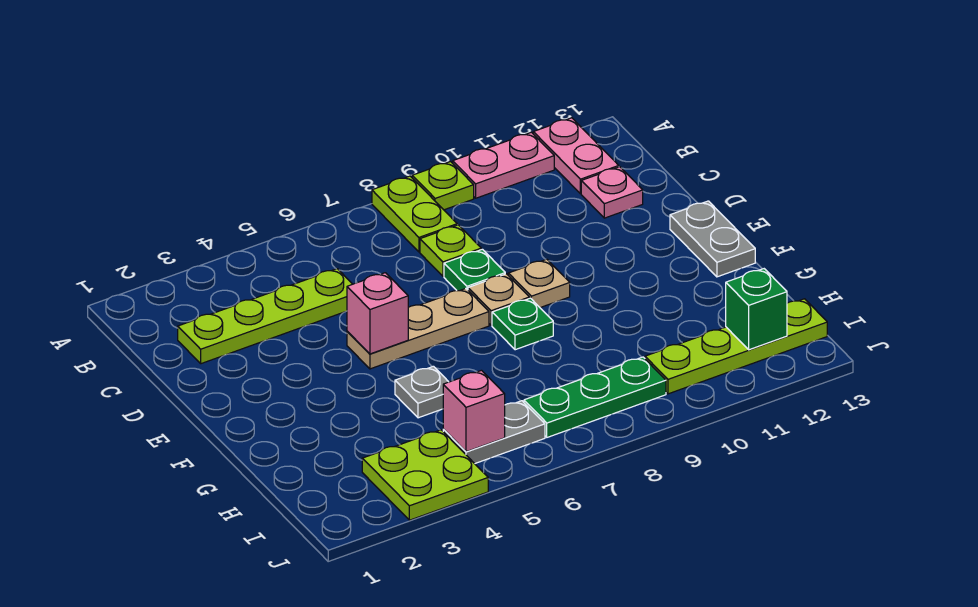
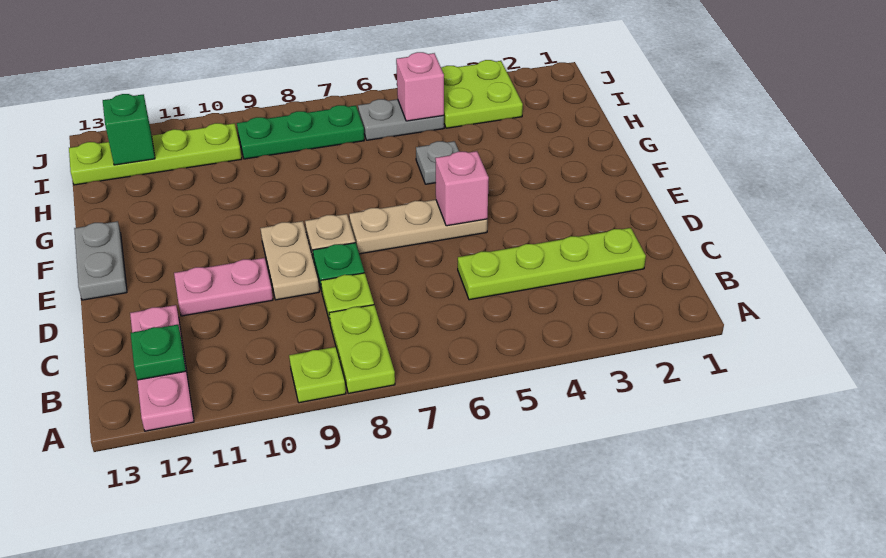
pink plate A10:A11 level 1 -> pink plate D10:D11 level 1
tan plate E9 level 1 -> tan plate D9:E9 level 1
green plate F8 level 1 -> green plate B12 level 2

